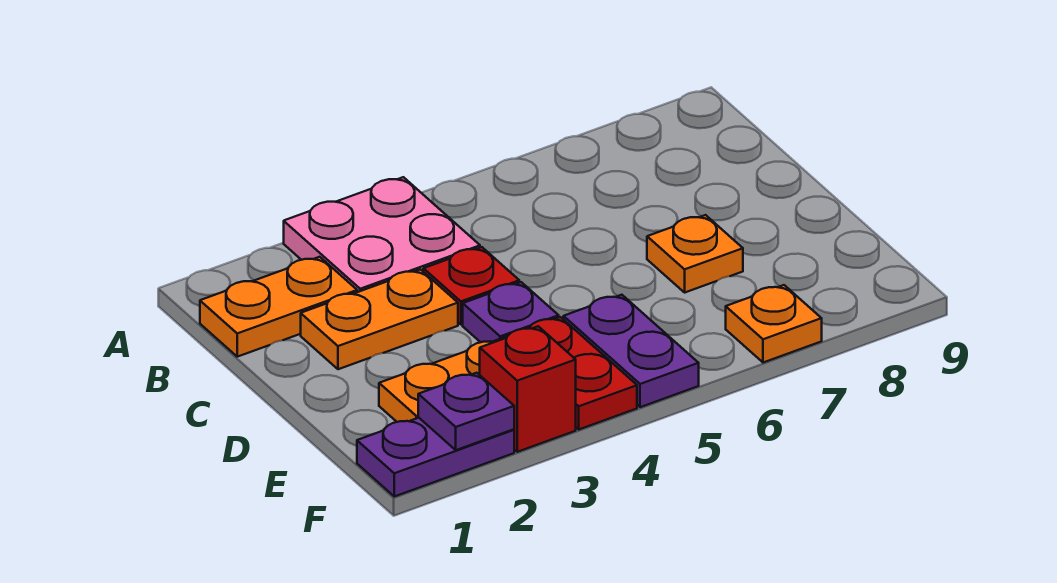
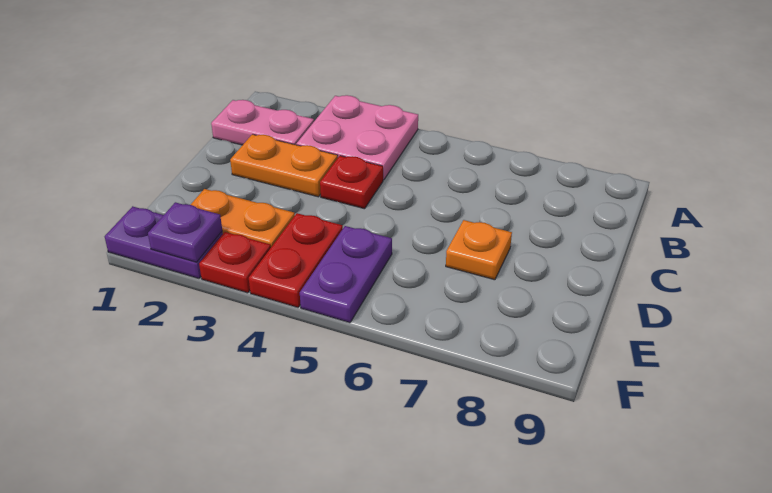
orange plate B1:B2 level 1 -> pink plate B1:B2 level 1
purple plate D4 level 1 -> none
red brick F3 level 1 -> red plate F3 level 1
orange plate F7 level 1 -> none

